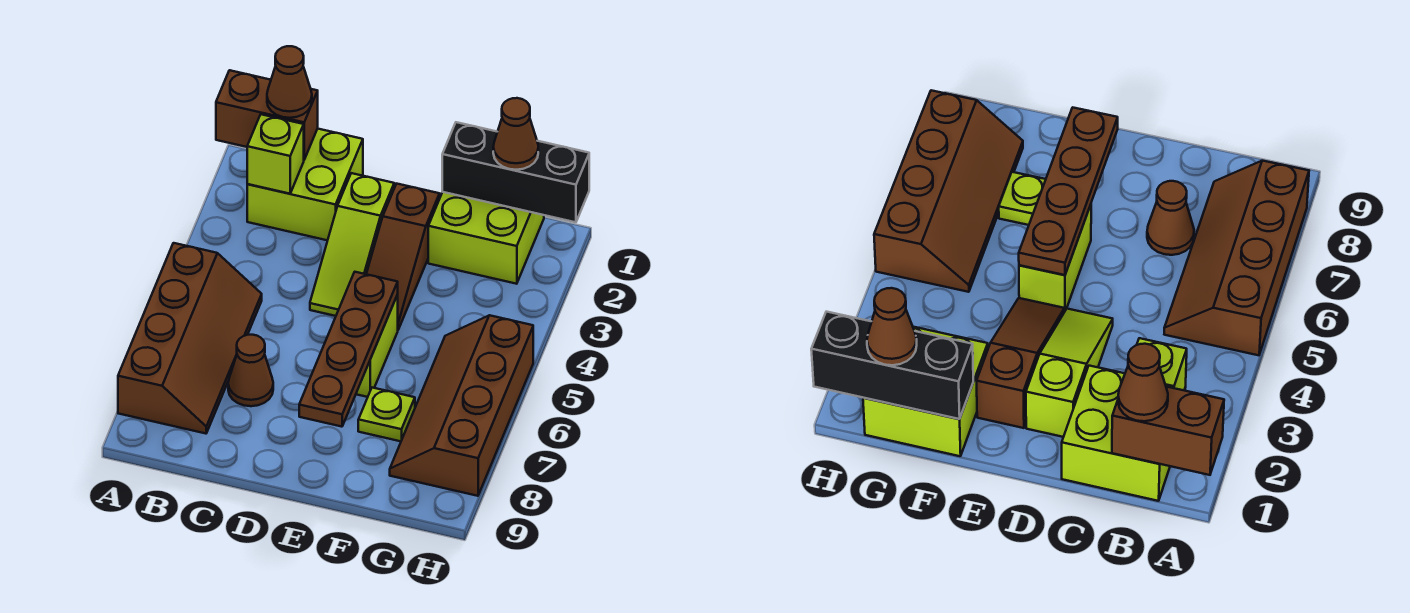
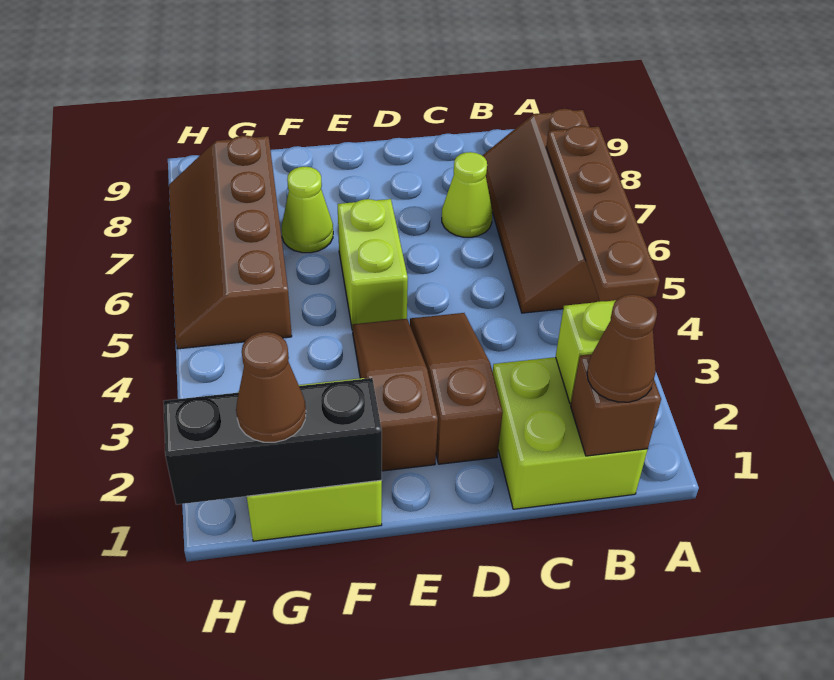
brown brick A1:B1 level 2 -> brown brick B1 level 2
brown cone C7 level 1 -> lime cone C7 level 1
lime slope D2:D4 level 1 top 2 -> brown slope D2:D4 level 1 top 2
brown plate E5:E8 level 2 -> brown plate A4:A7 level 2
lime plate F7 level 1 -> lime cone F7 level 1
brown slope G5:H8 level 1 top H -> brown slope G5:H8 level 1 top G

